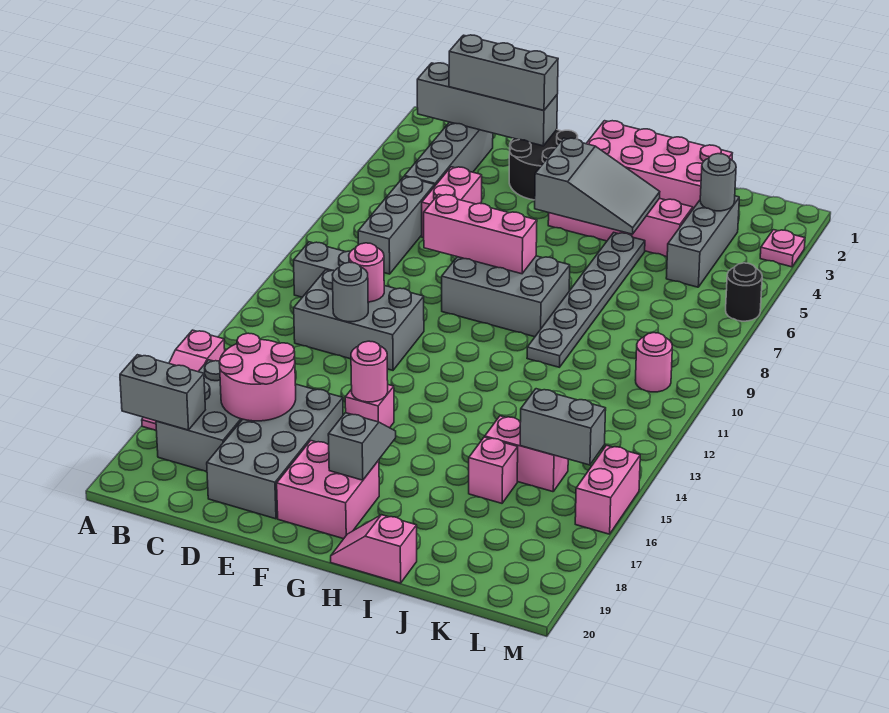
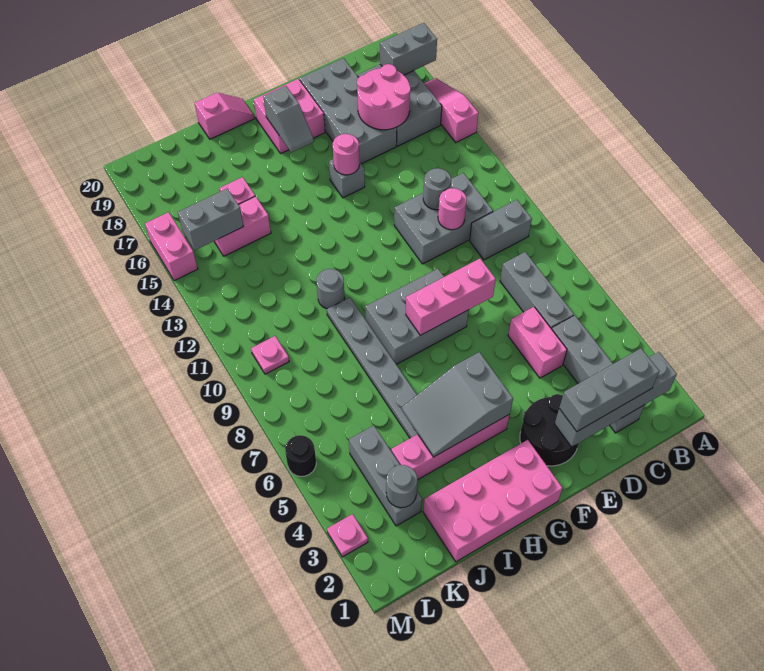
pink brick F15 level 1 -> grey brick F15 level 1
none -> grey round brick I11 level 1
pink round brick L10 level 1 -> pink plate L10 level 1

